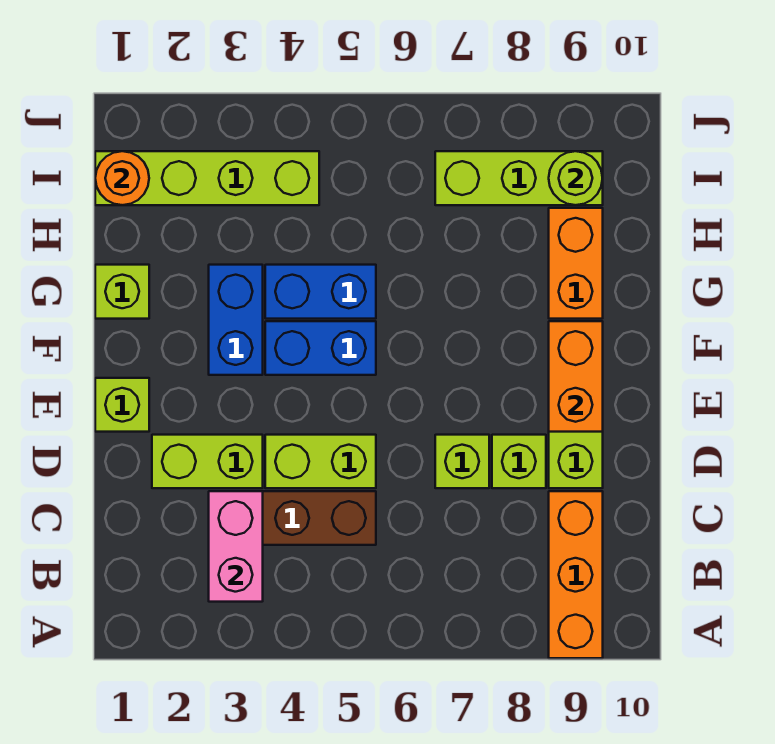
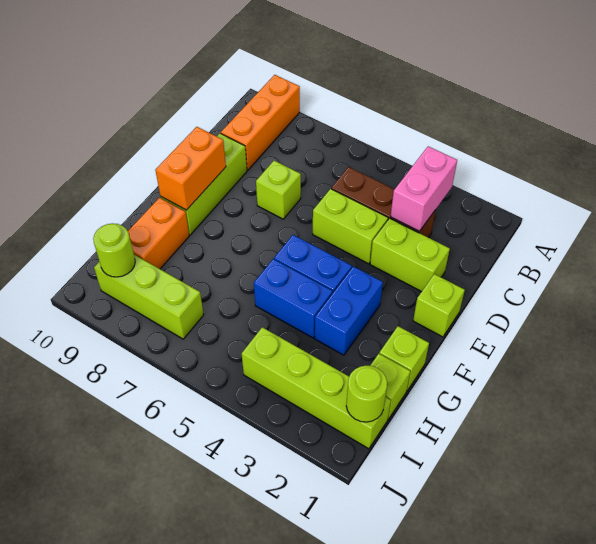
lime brick D8 level 1 -> lime brick H1 level 1
orange round brick I1 level 2 -> lime round brick I1 level 2

